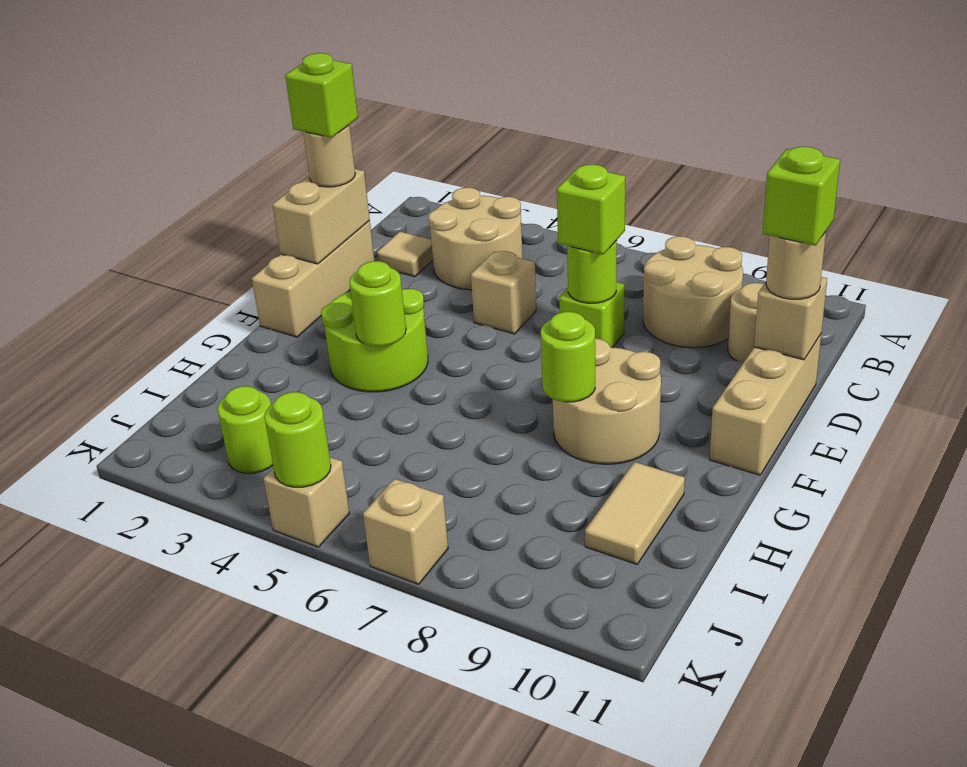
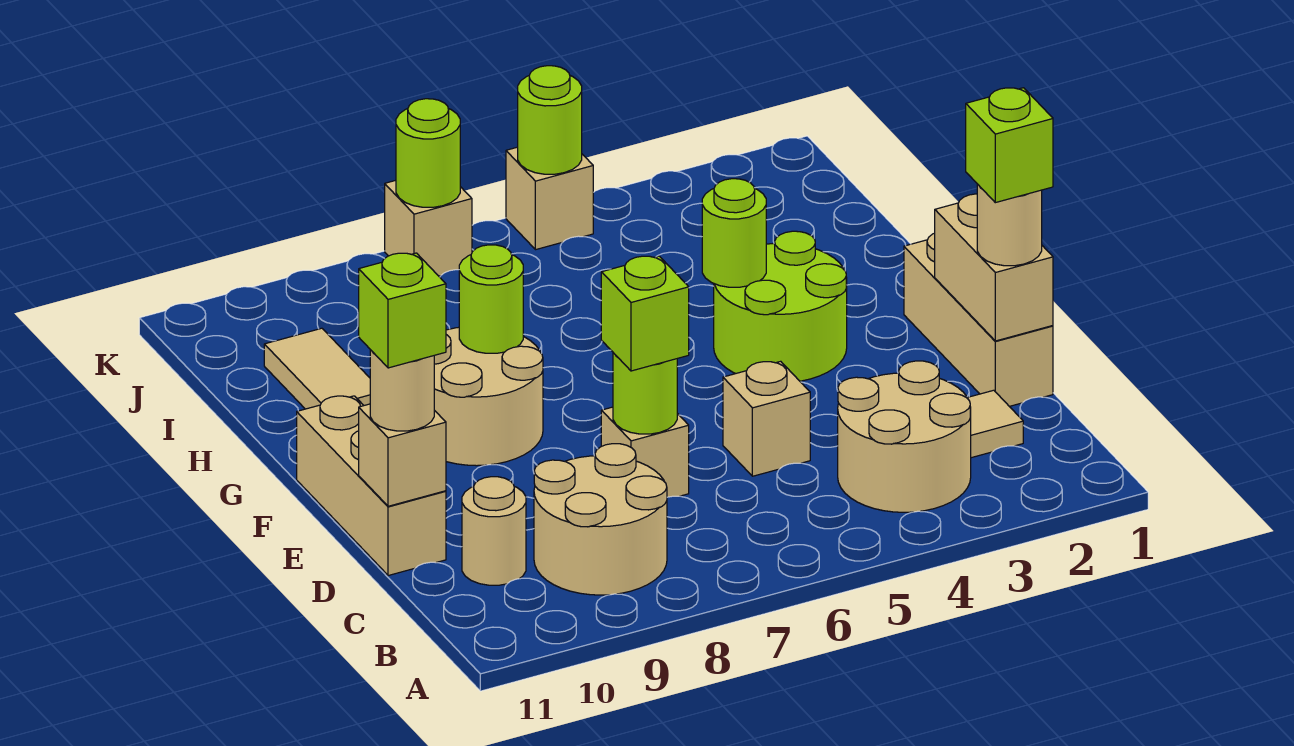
lime brick D7 level 1 -> tan brick D7 level 1
lime round brick J3 level 1 -> lime round brick K7 level 2

